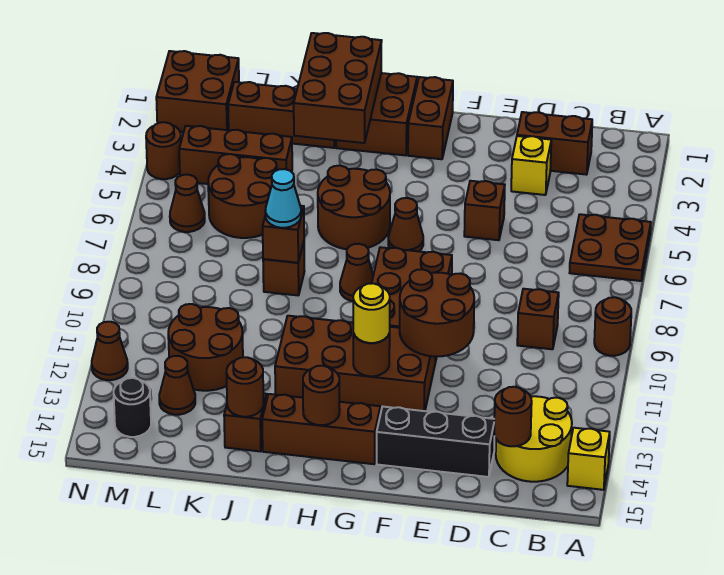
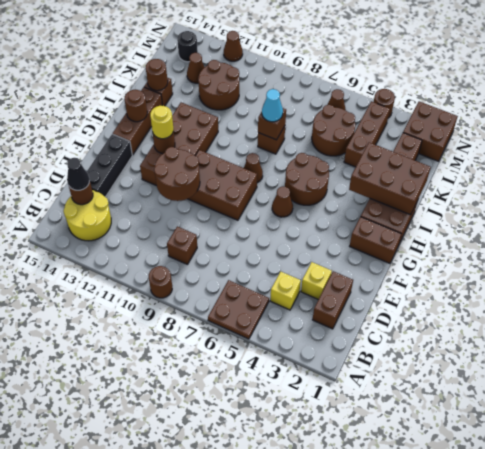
yellow brick A14 level 1 -> yellow brick C4 level 1
none -> black cone C14 level 3
brown brick E5 level 1 -> none

